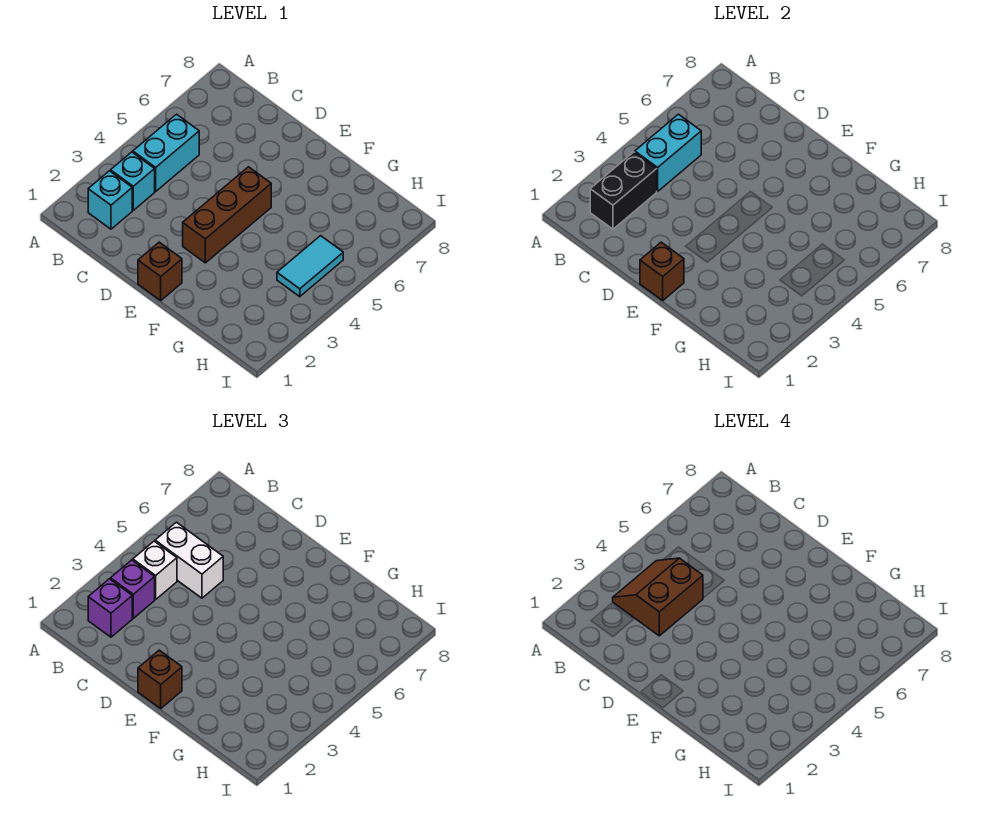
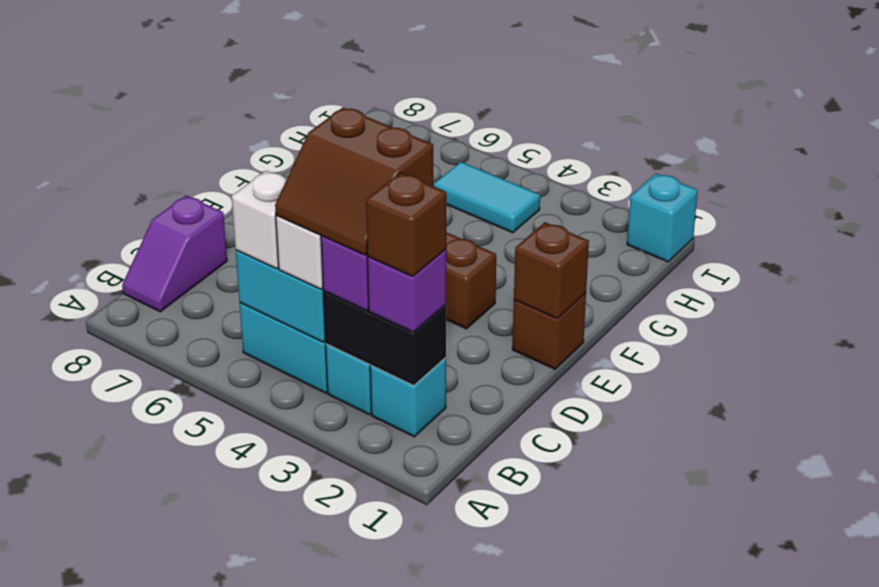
white brick B5:C5 level 3 -> white brick B5 level 3
none -> purple slope B8:C8 level 1 top C
brown brick E1 level 3 -> brown brick B2 level 4
none -> cyan brick I1 level 1

